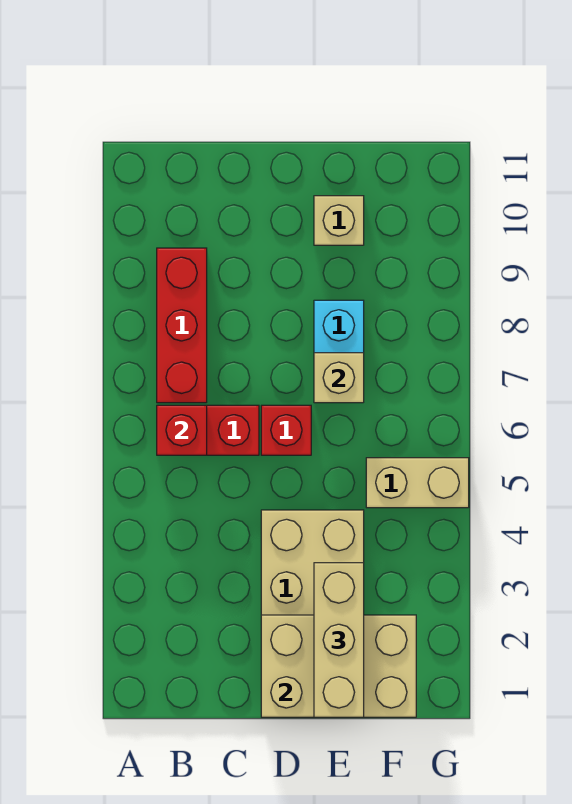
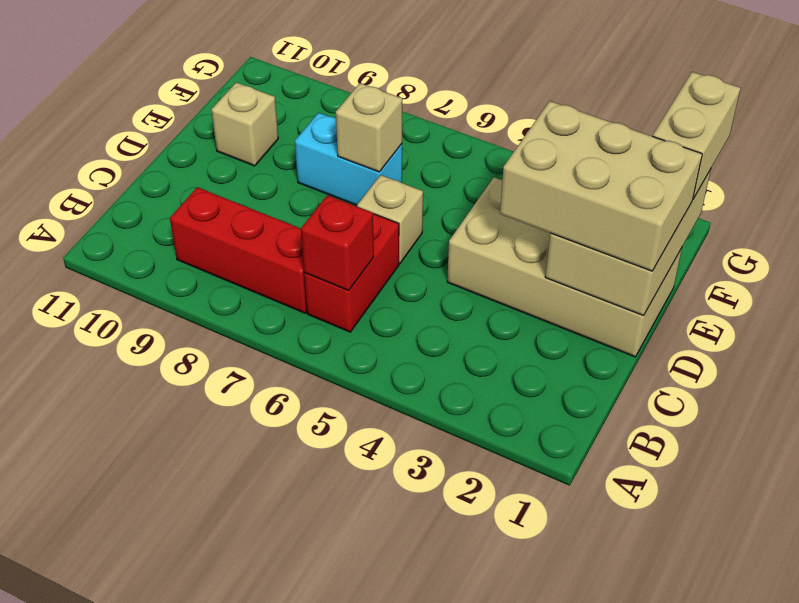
red brick D6 level 1 -> tan brick D6 level 1
tan brick E1:E3 level 3 -> tan brick D1:E3 level 3
tan brick F5:G5 level 1 -> tan brick F1:G1 level 3

